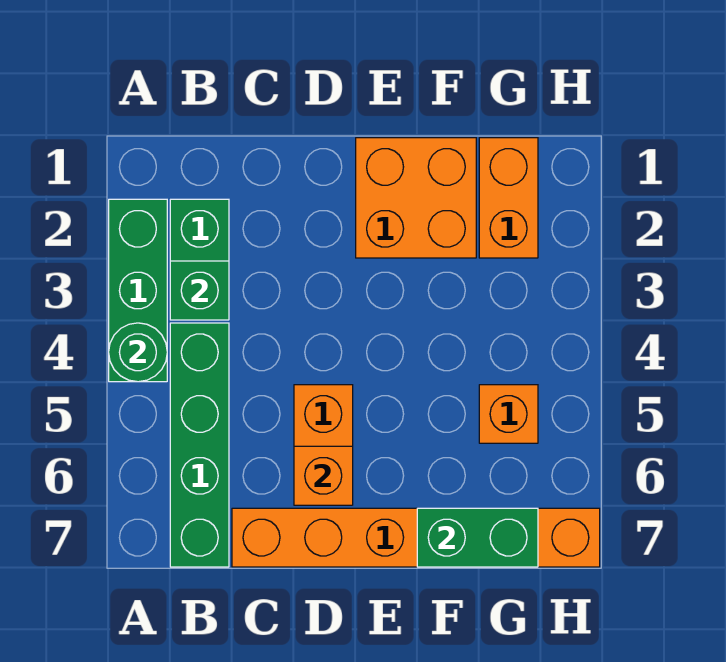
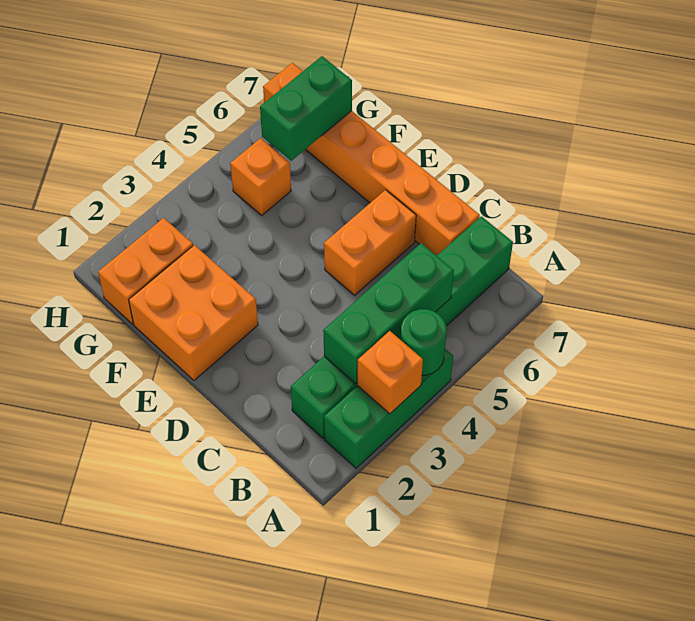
green brick B3 level 2 -> green brick B3:B5 level 2
orange brick D6 level 2 -> orange brick A3 level 2
green brick F7:G7 level 2 -> green brick G6:G7 level 2

